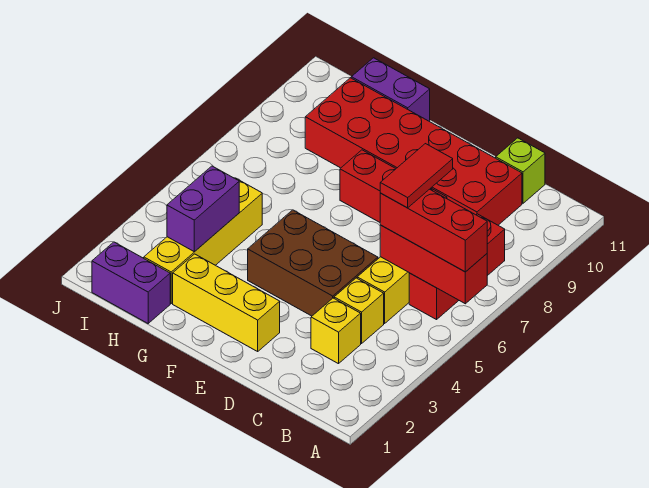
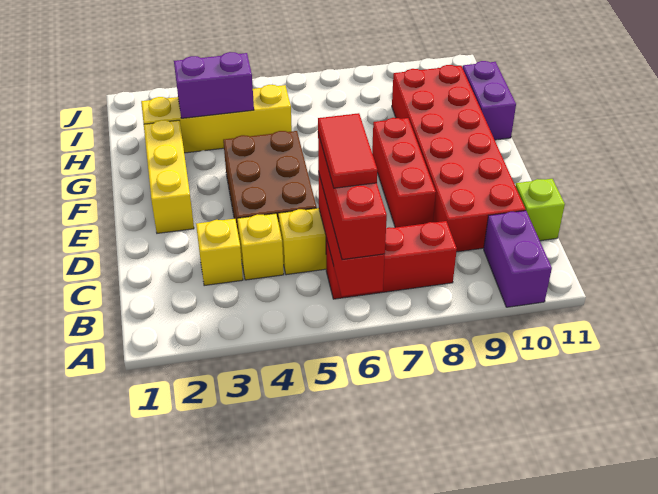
red tile C6:C7 level 4 -> red tile B6:C6 level 4
purple brick H1:I1 level 1 -> purple brick A10:B10 level 1

